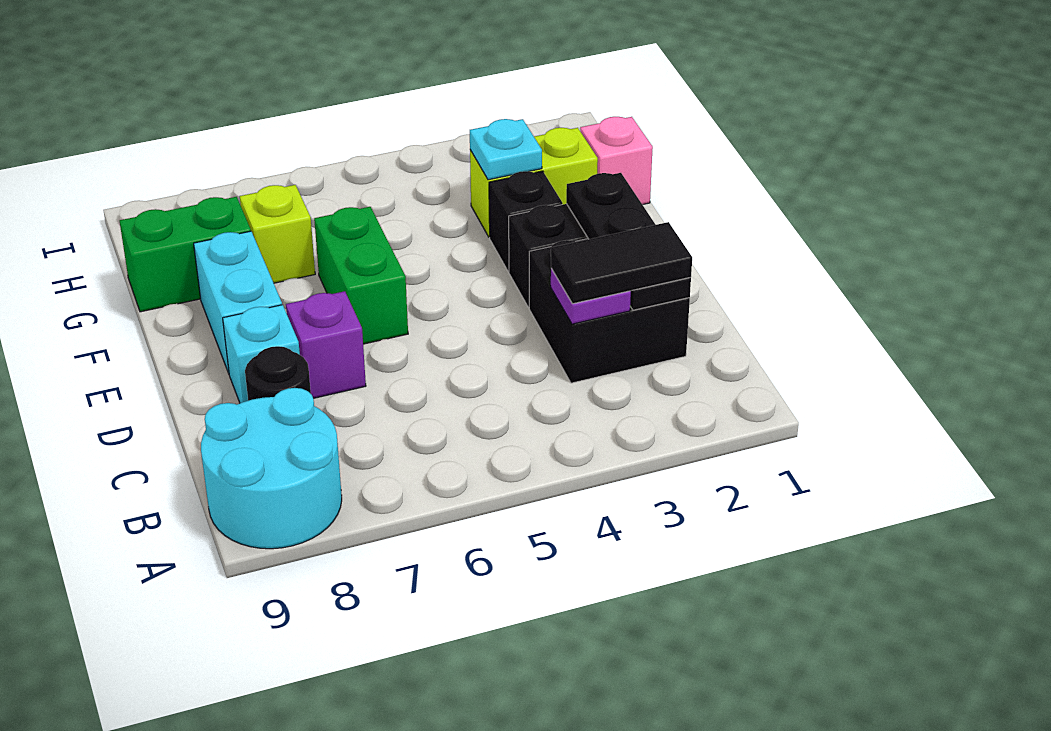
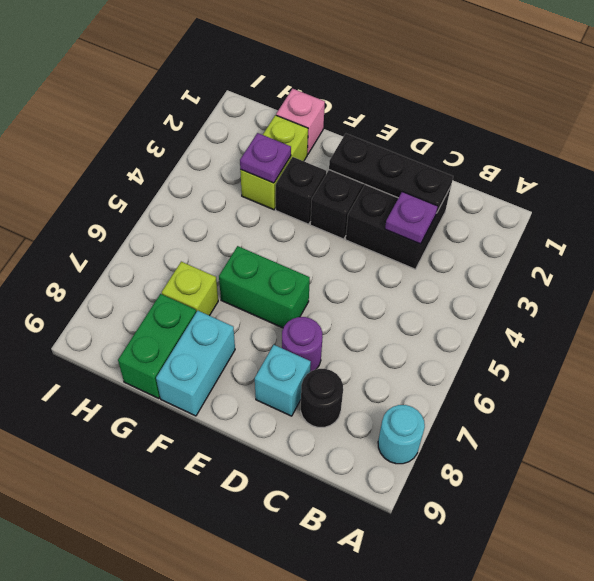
cyan round brick A8:B9 level 1 -> cyan round brick A8 level 1
black tile C2:C3 level 3 -> none
purple brick D7 level 1 -> purple round brick D7 level 1
cyan brick E8:F8 level 1 -> cyan brick F8:F9 level 1
cyan plate G3 level 2 -> purple plate G3 level 2

